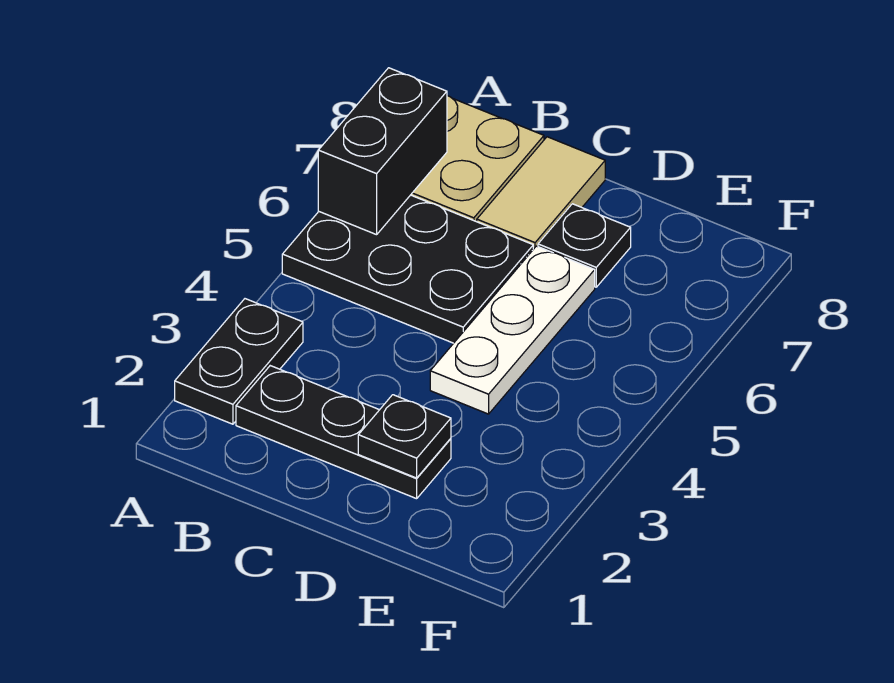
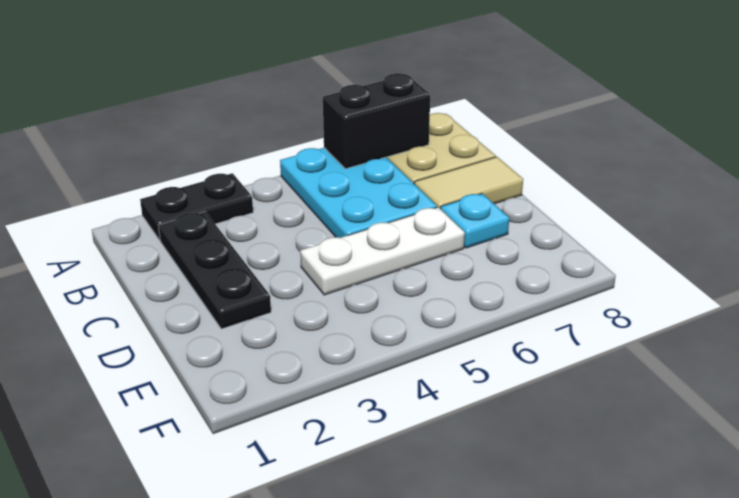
black plate A5:C6 level 1 -> cyan plate A5:C6 level 1
black plate D2 level 2 -> none
black plate D7 level 1 -> cyan plate D7 level 1

